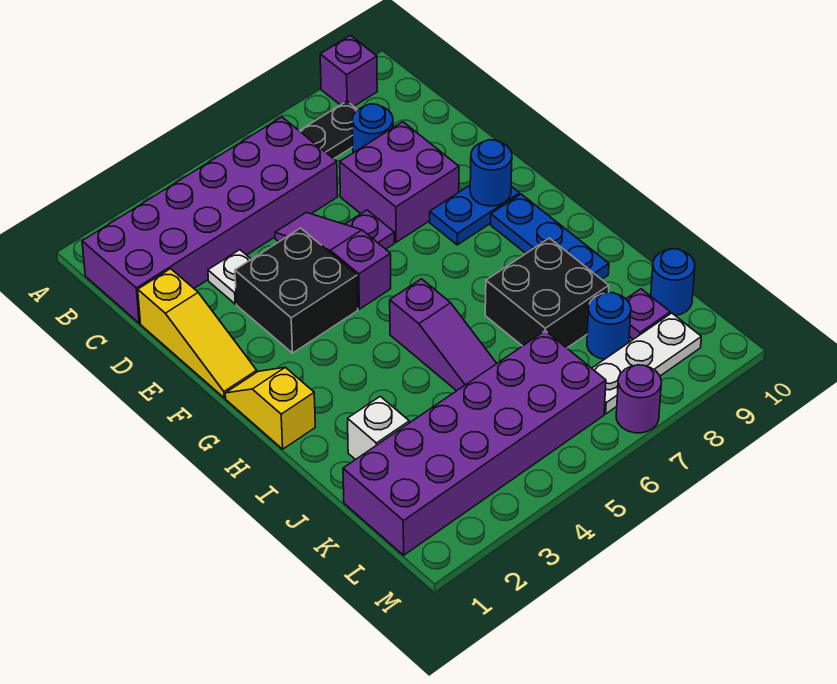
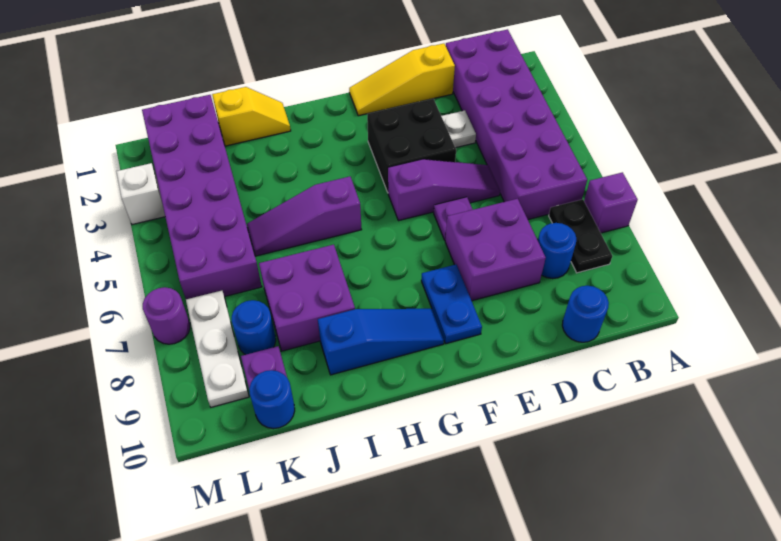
purple brick A9 level 1 -> purple brick A7 level 1
blue round brick F9 level 2 -> blue round brick C10 level 1
yellow slope G1:H1 level 1 top H -> yellow slope I1:J1 level 1 top J
blue plate G9:I9 level 1 -> blue slope G9:I9 level 1 top I
black brick I7:J8 level 1 -> purple brick I7:J8 level 1
white brick J2 level 1 -> white brick M3 level 1

